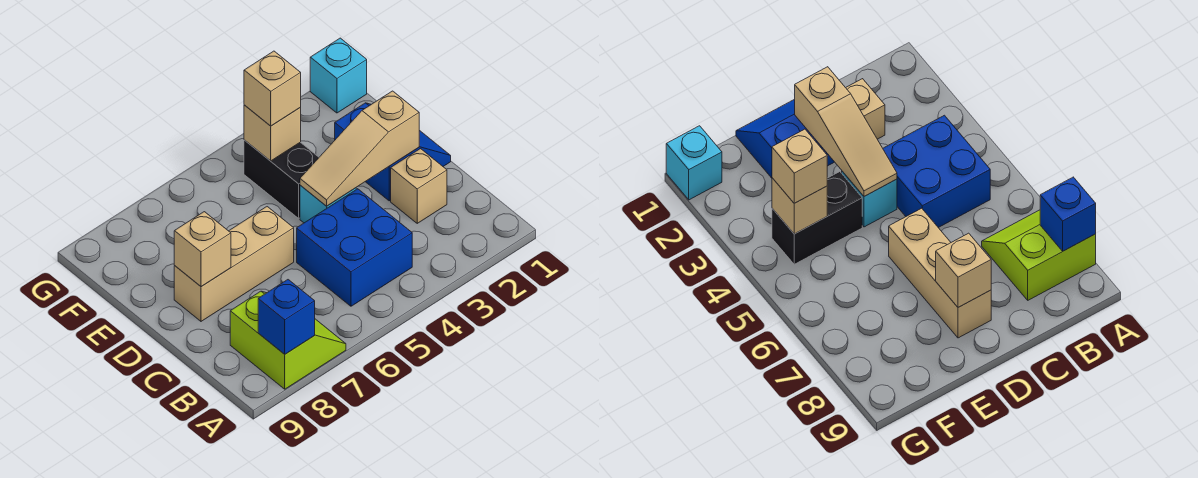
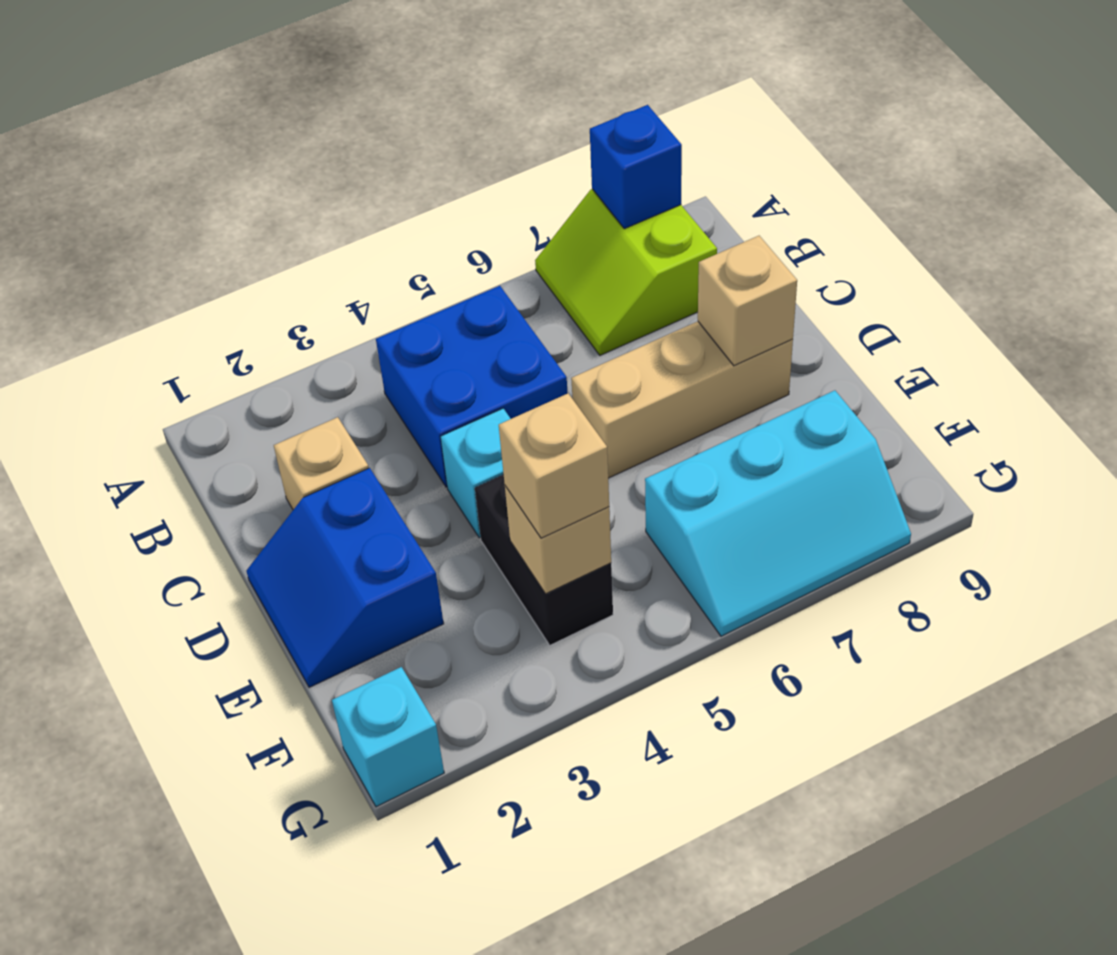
tan slope D2:D4 level 2 top 2 -> none
none -> cyan slope F6:G8 level 1 top F

